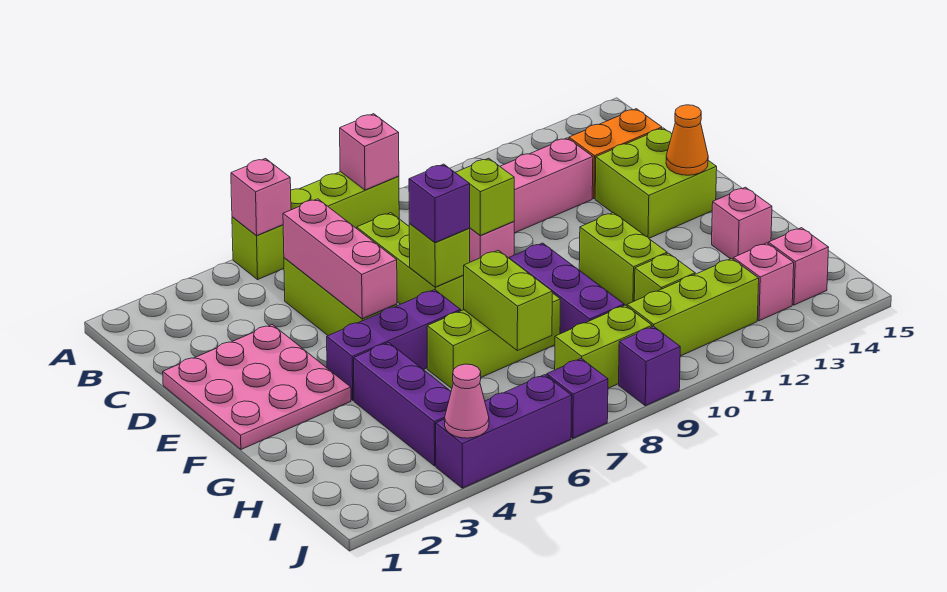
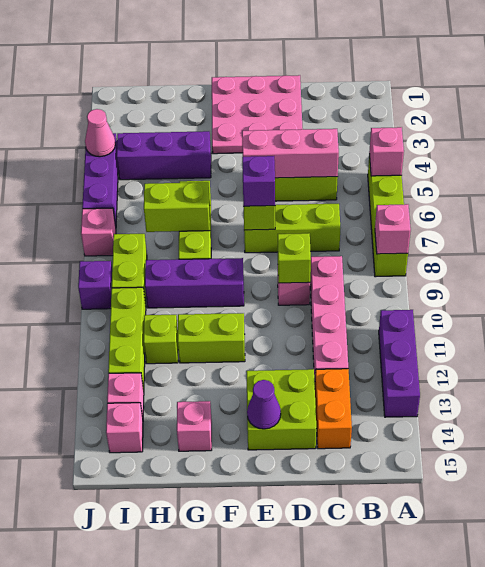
orange cone E14 level 2 -> purple cone E14 level 2
purple brick F4:F6 level 1 -> purple brick A11:A13 level 1
purple brick J7 level 1 -> pink brick J7 level 1

